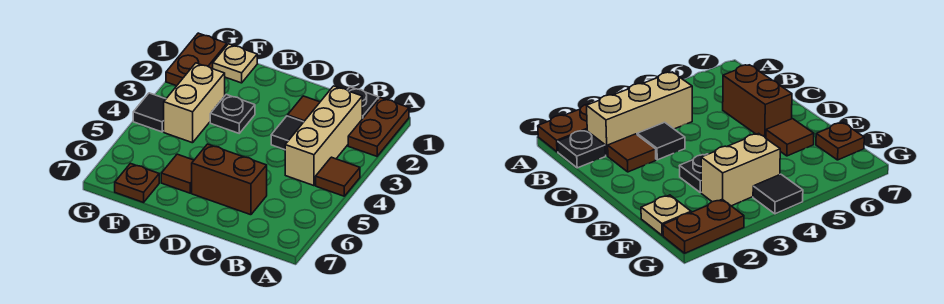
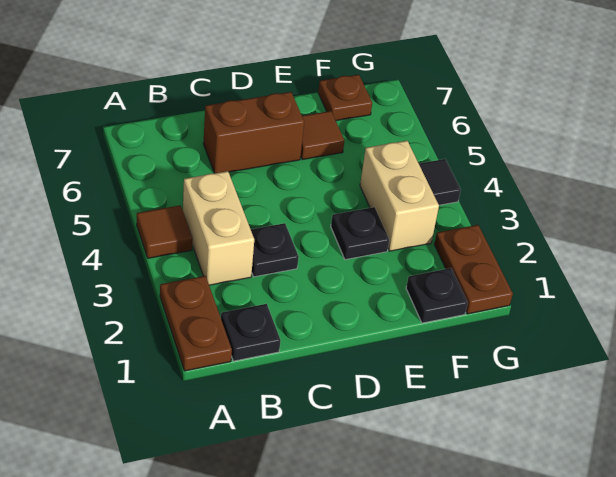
tan brick B2:B4 level 1 -> tan brick B3:B4 level 1
brown tile C2 level 1 -> none
black tile C3 level 1 -> black plate C3 level 1
tan plate F1 level 1 -> black plate F1 level 1

